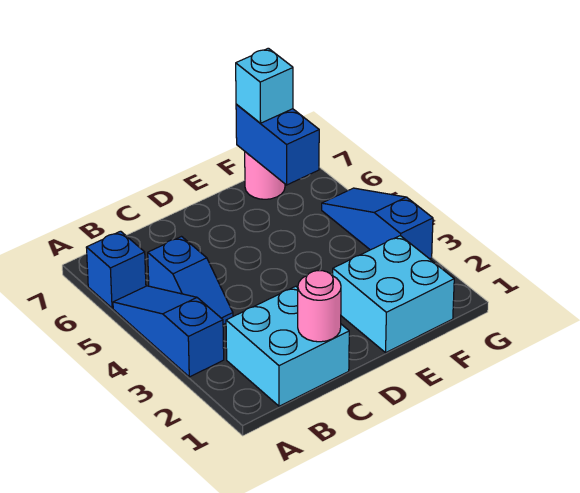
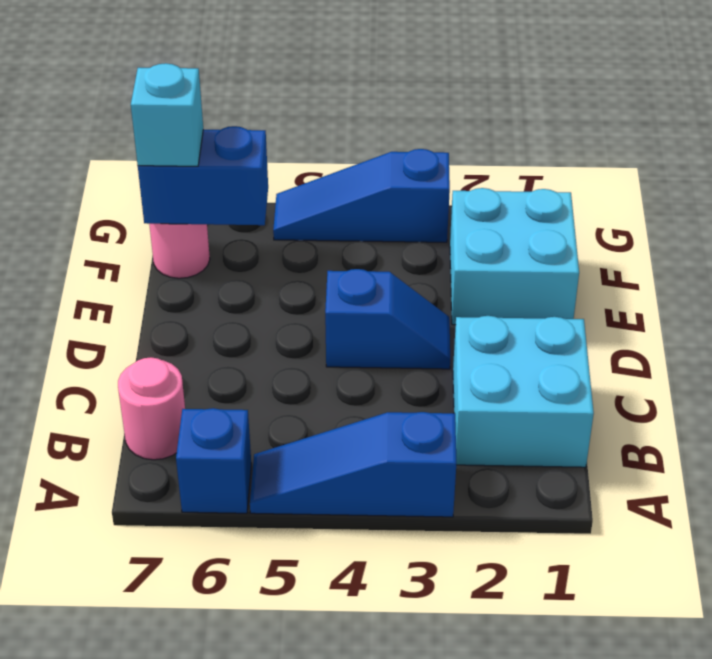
blue slope B4:B5 level 1 top 5 -> blue slope D3:D4 level 1 top 4
pink round brick C1 level 2 -> pink round brick B7 level 1

